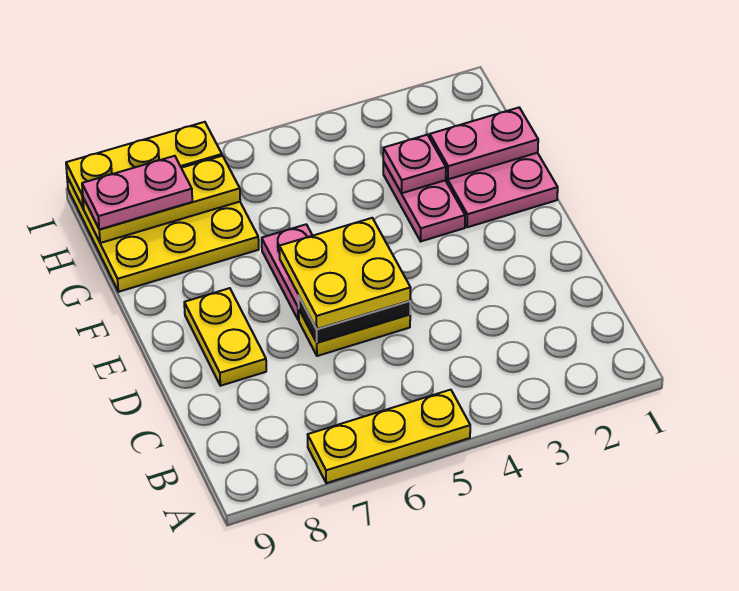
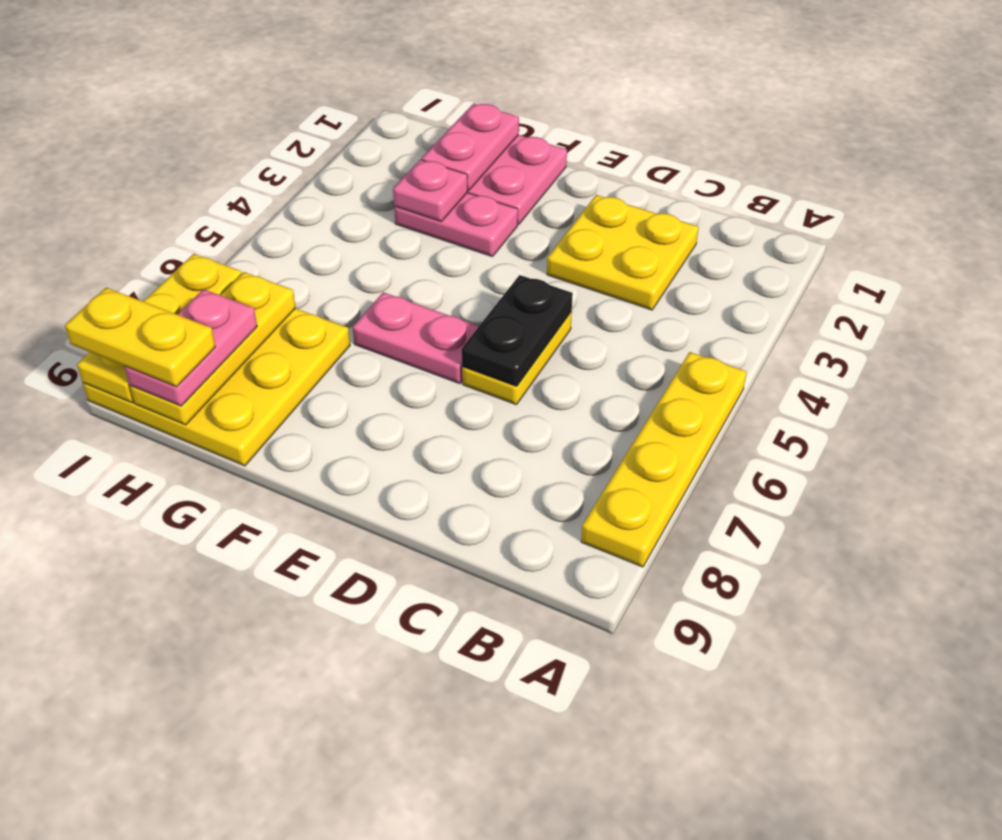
yellow plate A5:A7 level 1 -> yellow plate A5:A8 level 1
yellow plate D5:E6 level 3 -> yellow plate C2:D3 level 1
yellow plate D8:E8 level 1 -> yellow plate H9:I9 level 4

